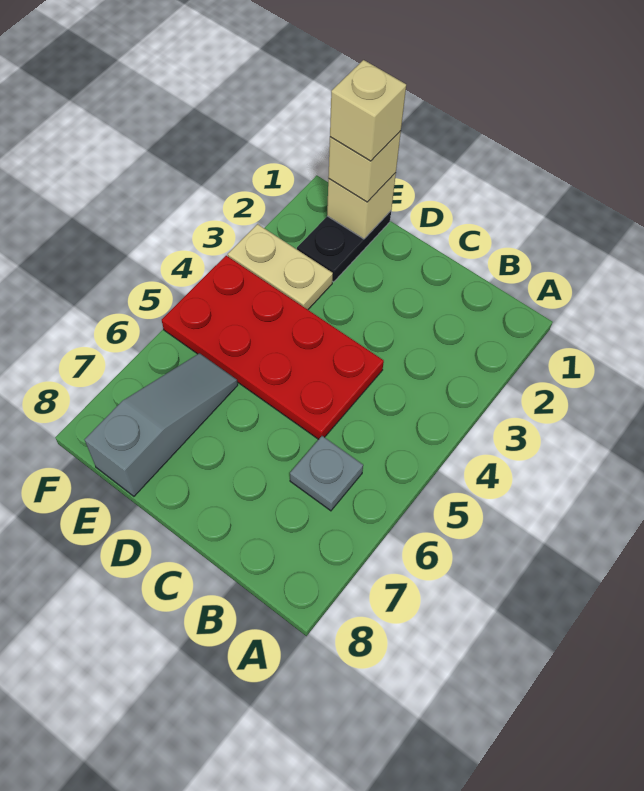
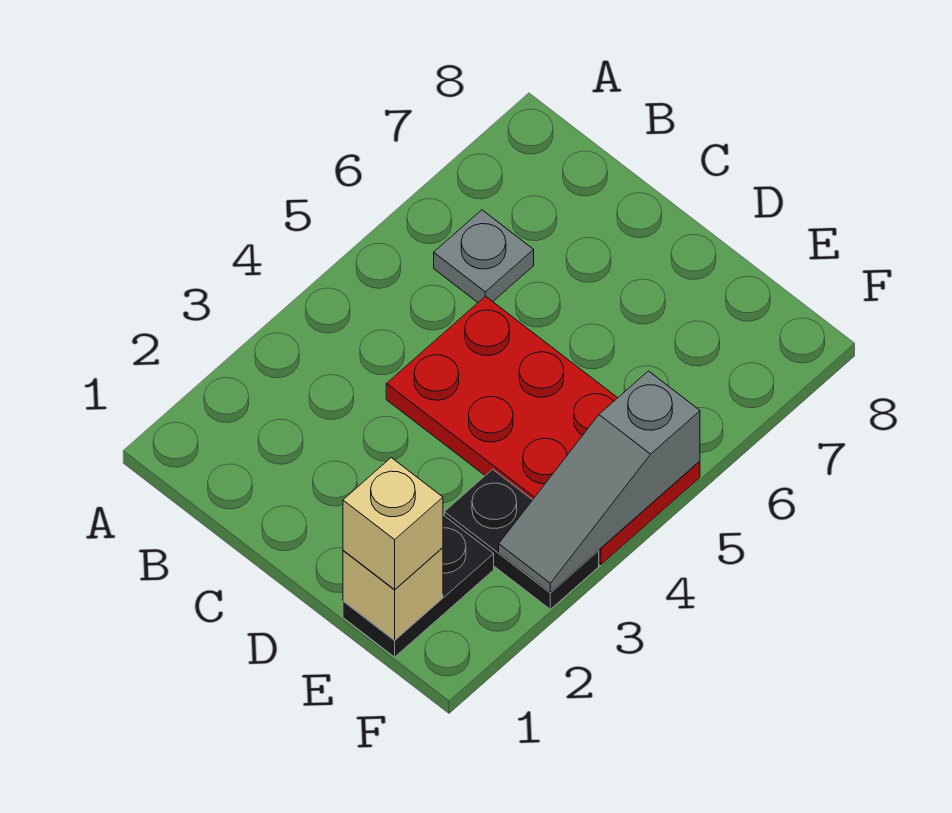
tan brick E1 level 4 -> none
tan plate E3:F3 level 1 -> black plate E3:F3 level 1
grey slope E6:E8 level 1 top 8 -> grey slope F3:F5 level 2 top 5

